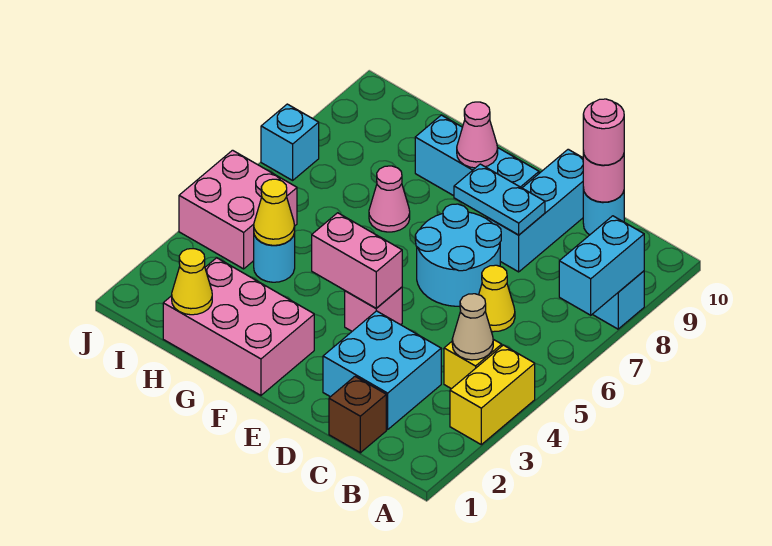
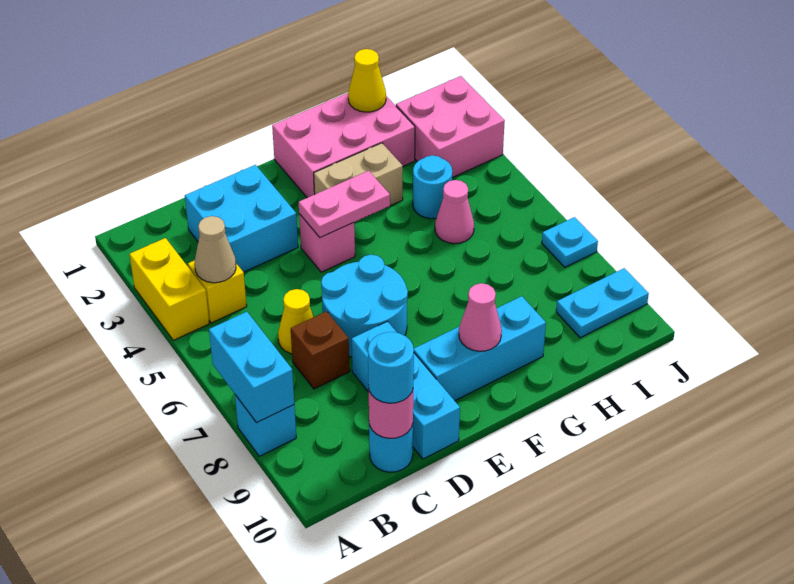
brown brick C1 level 1 -> brown brick C7 level 1
pink round brick C10 level 3 -> cyan round brick C10 level 3
cyan plate D8:E8 level 2 -> cyan plate I9:J9 level 1
pink brick E4:F4 level 2 -> pink plate E4:F4 level 2
none -> tan brick F3:G3 level 1
pink cone G7 level 1 -> pink cone H5 level 1
yellow cone H4 level 2 -> none
pink brick I4:J5 level 1 -> pink brick I2:J3 level 1
cyan brick J7 level 1 -> cyan plate J7 level 1

